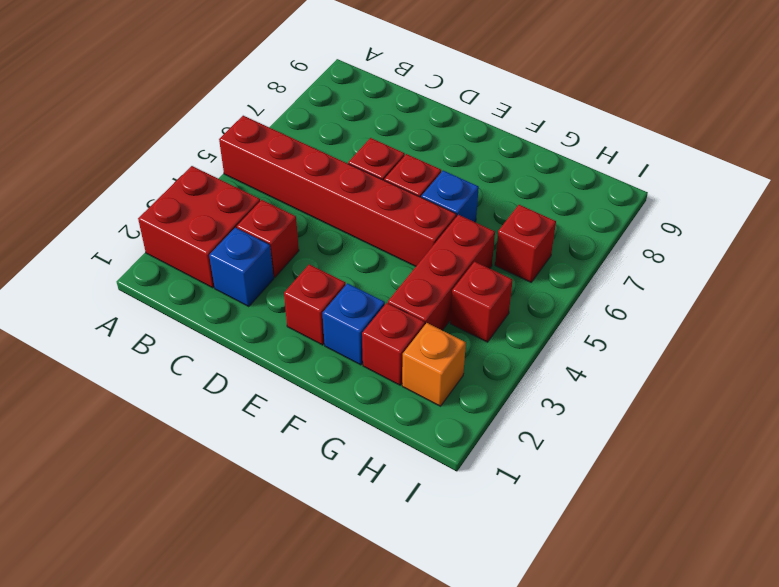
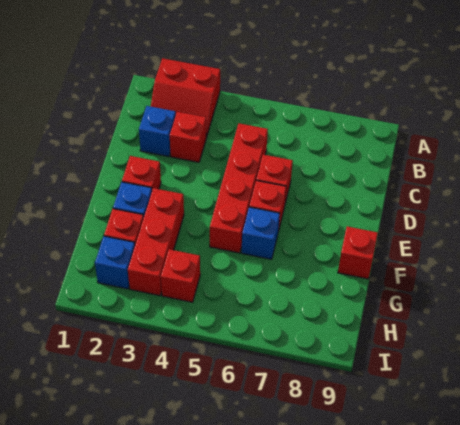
red brick A2:B3 level 1 -> red slope A2:B3 level 1 top A
red brick A5:F5 level 1 -> red brick C5:F5 level 1
red brick G3:G5 level 1 -> red brick F3:H3 level 1
orange brick H2 level 1 -> blue brick H2 level 1
red brick H6 level 1 -> red brick F9 level 1

